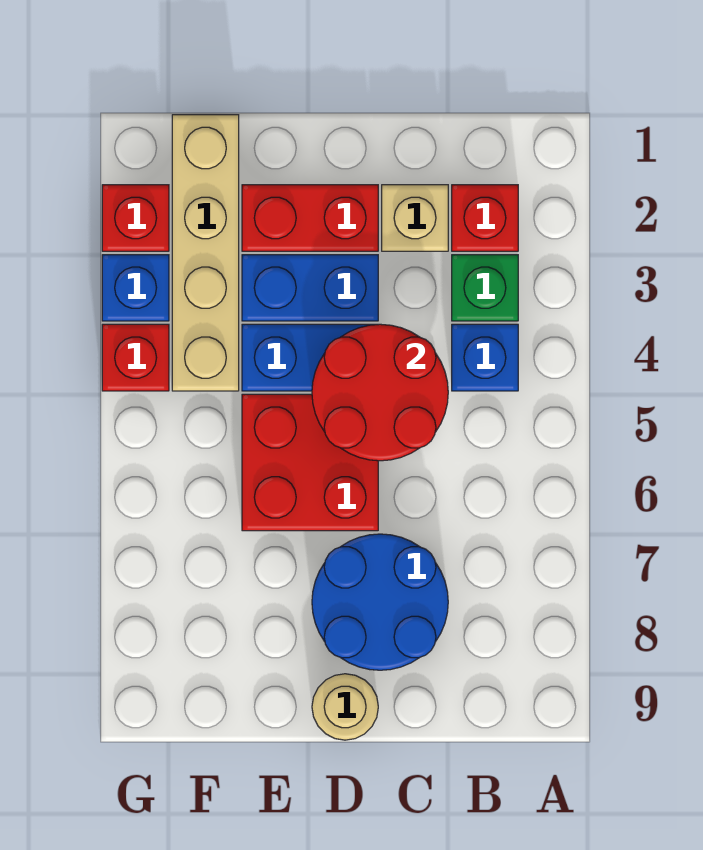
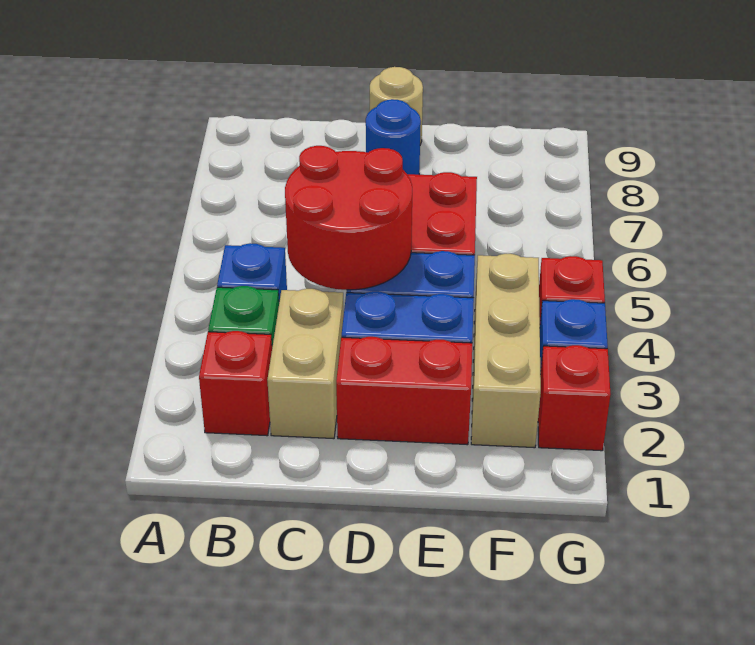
tan brick C2 level 1 -> tan brick C2:C3 level 1
blue round brick C7:D8 level 1 -> blue round brick D8 level 1
tan brick F1:F4 level 1 -> tan brick F2:F4 level 1

